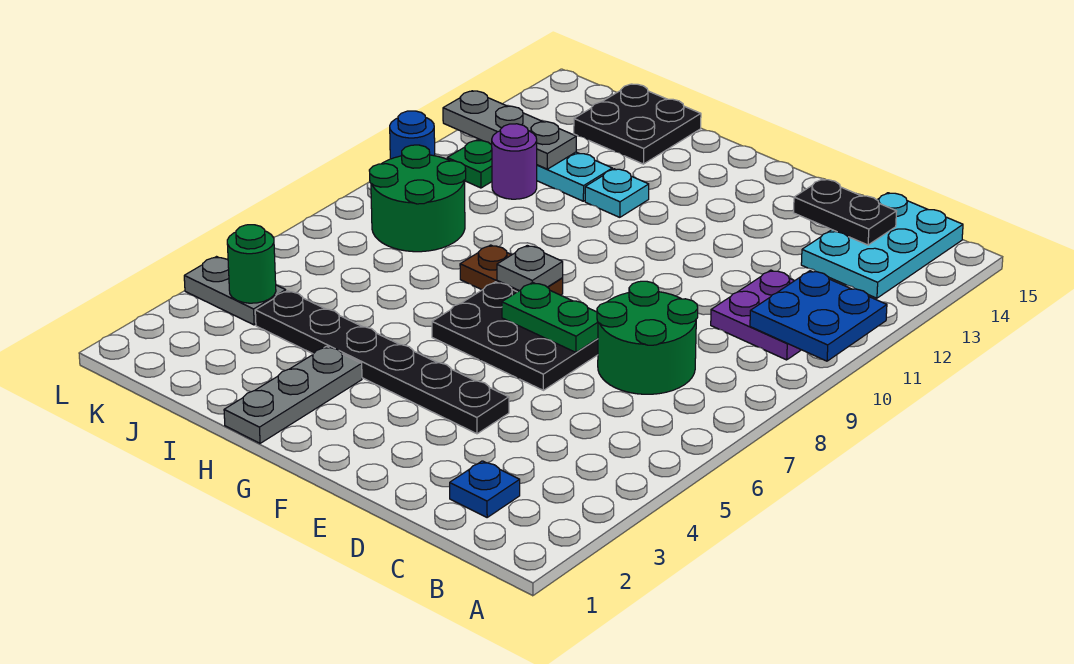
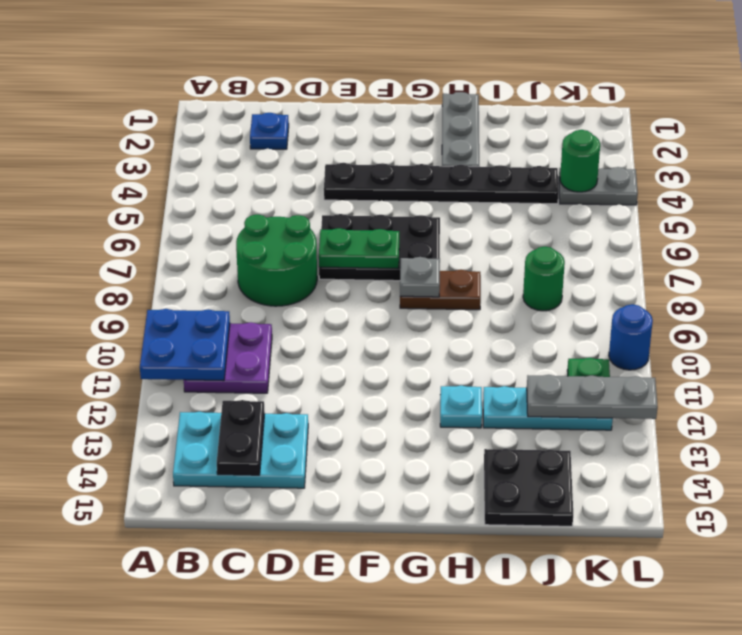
cyan plate B13:C15 level 1 -> cyan plate B13:D14 level 1
black plate C14:D14 level 2 -> black plate C13:C14 level 2
green round brick J8:K9 level 1 -> green round brick J8 level 1
purple round brick J11 level 1 -> none

